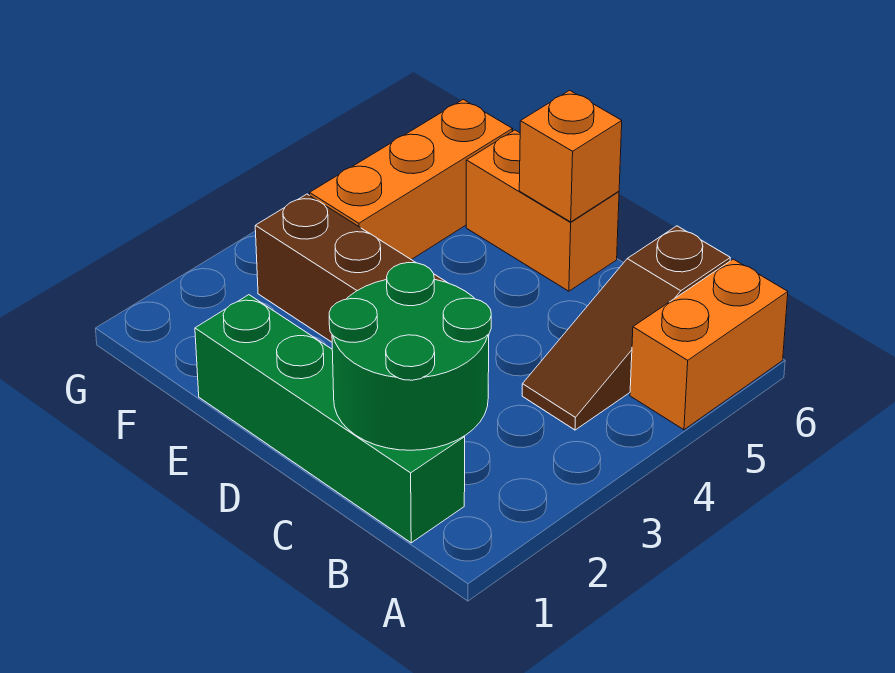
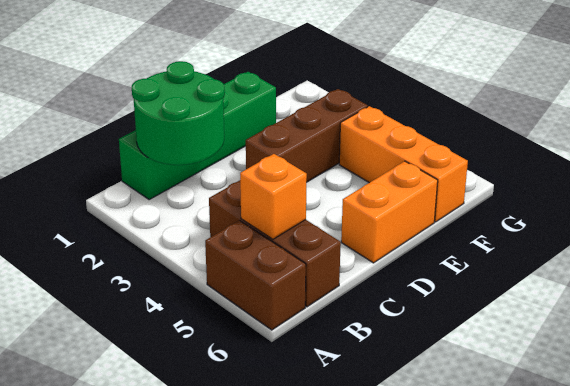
orange brick A5:A6 level 1 -> brown brick A5:A6 level 1
brown slope B4:B6 level 1 top 6 -> brown brick B4:B6 level 1
orange brick D6 level 2 -> orange brick B5 level 2

